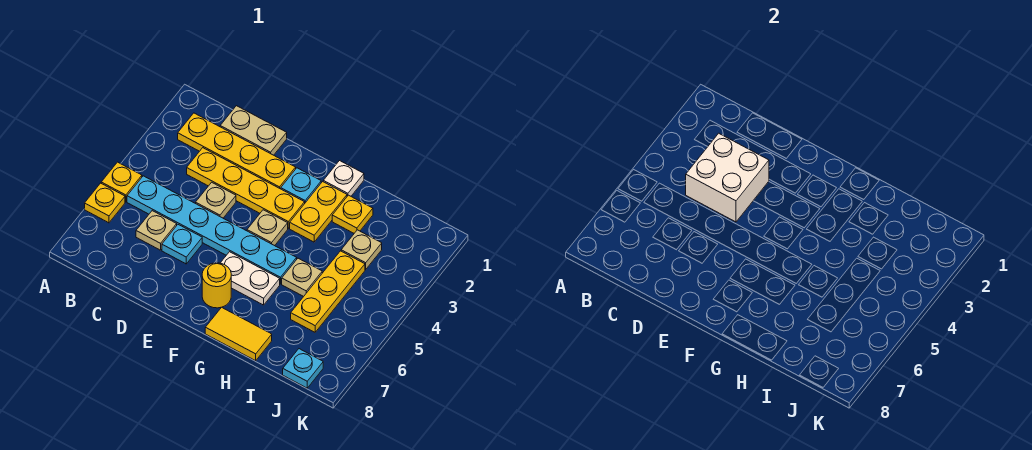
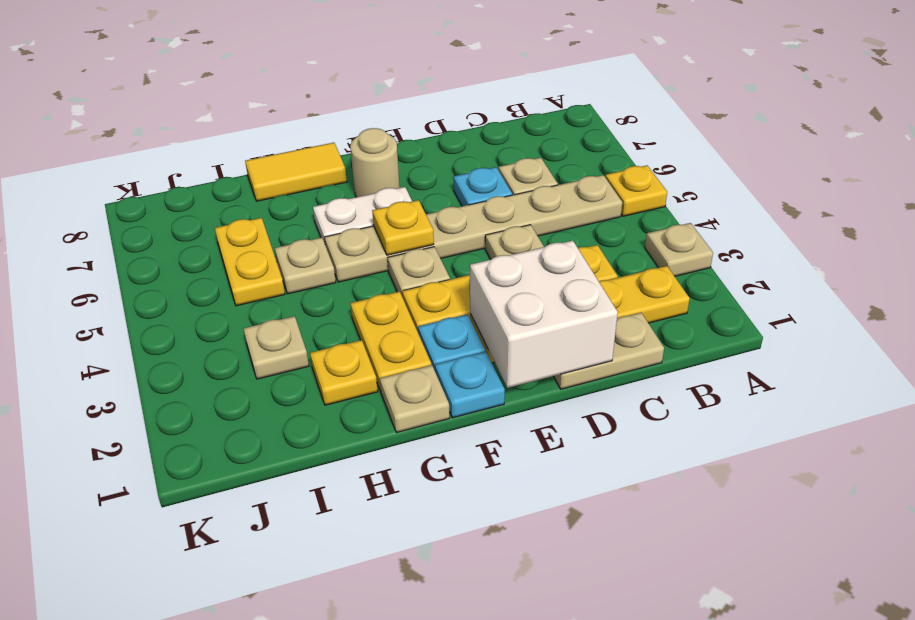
none -> tan plate A3 level 1
yellow plate A6 level 1 -> yellow plate F5 level 2
cyan plate B5:G5 level 1 -> tan plate B5:G5 level 1
white brick C3:D4 level 2 -> white brick D1:E2 level 2
yellow round brick F7 level 1 -> tan round brick F7 level 1
white plate G1 level 1 -> tan plate G1 level 1
yellow plate I4:I6 level 1 -> yellow plate I5:I6 level 1
cyan plate J8 level 1 -> cyan plate F1 level 1

